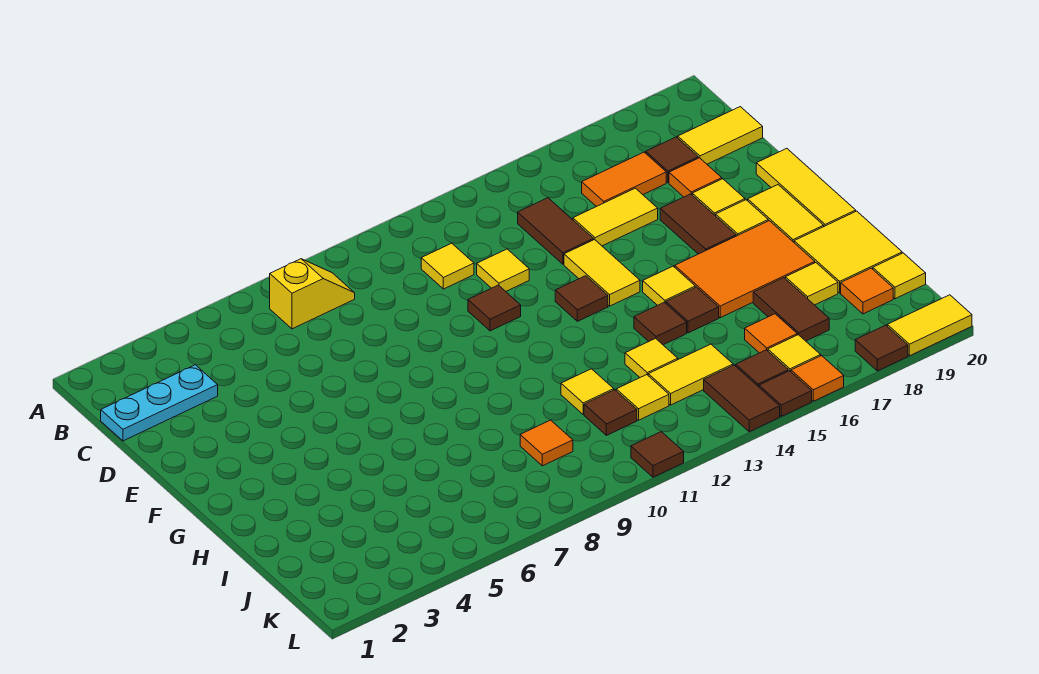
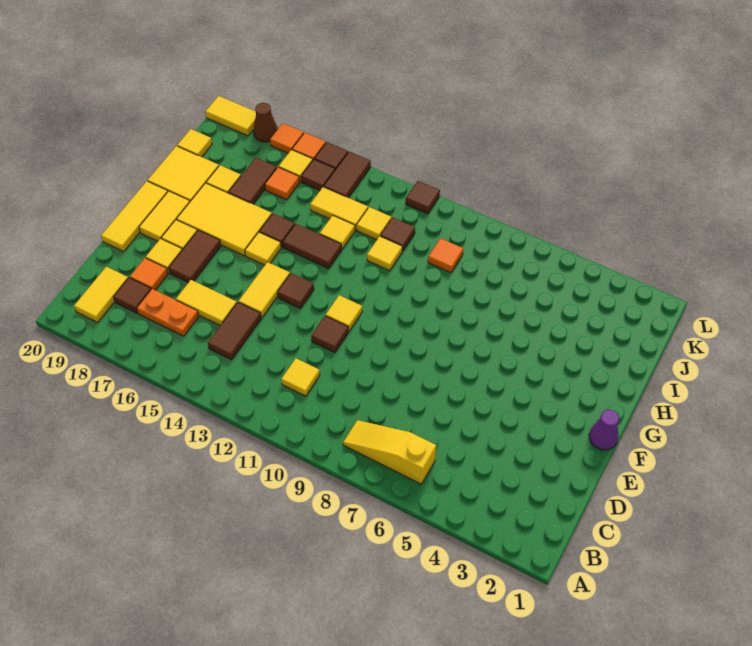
yellow slope B7:B8 level 1 top 7 -> yellow slope B6:B8 level 1 top 6
cyan plate C1:C3 level 1 -> none
orange tile C16:C17 level 1 -> orange plate C16:C17 level 1
yellow tile C19:C20 level 1 -> yellow tile B19:C19 level 1
yellow tile D12 level 1 -> yellow tile F11 level 1
none -> purple cone F1 level 1
orange tile G16:H18 level 1 -> yellow tile G16:H18 level 1
brown tile H14 level 1 -> brown tile H13:H14 level 1
orange tile J19 level 1 -> orange tile L17 level 1
brown tile L18 level 1 -> brown cone L18 level 1

